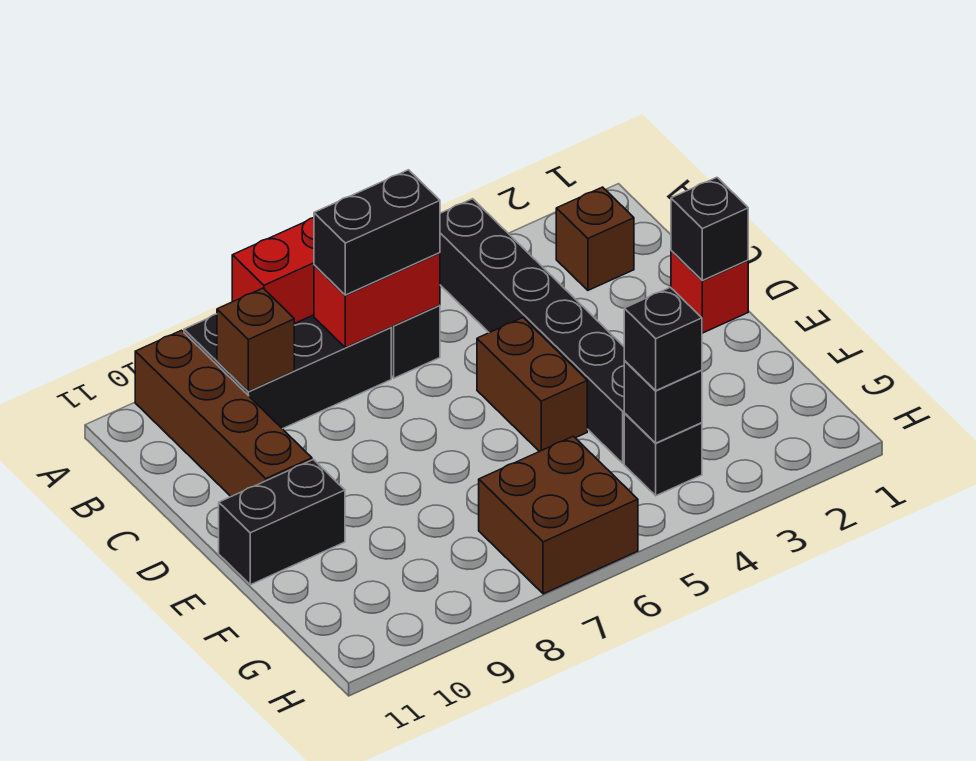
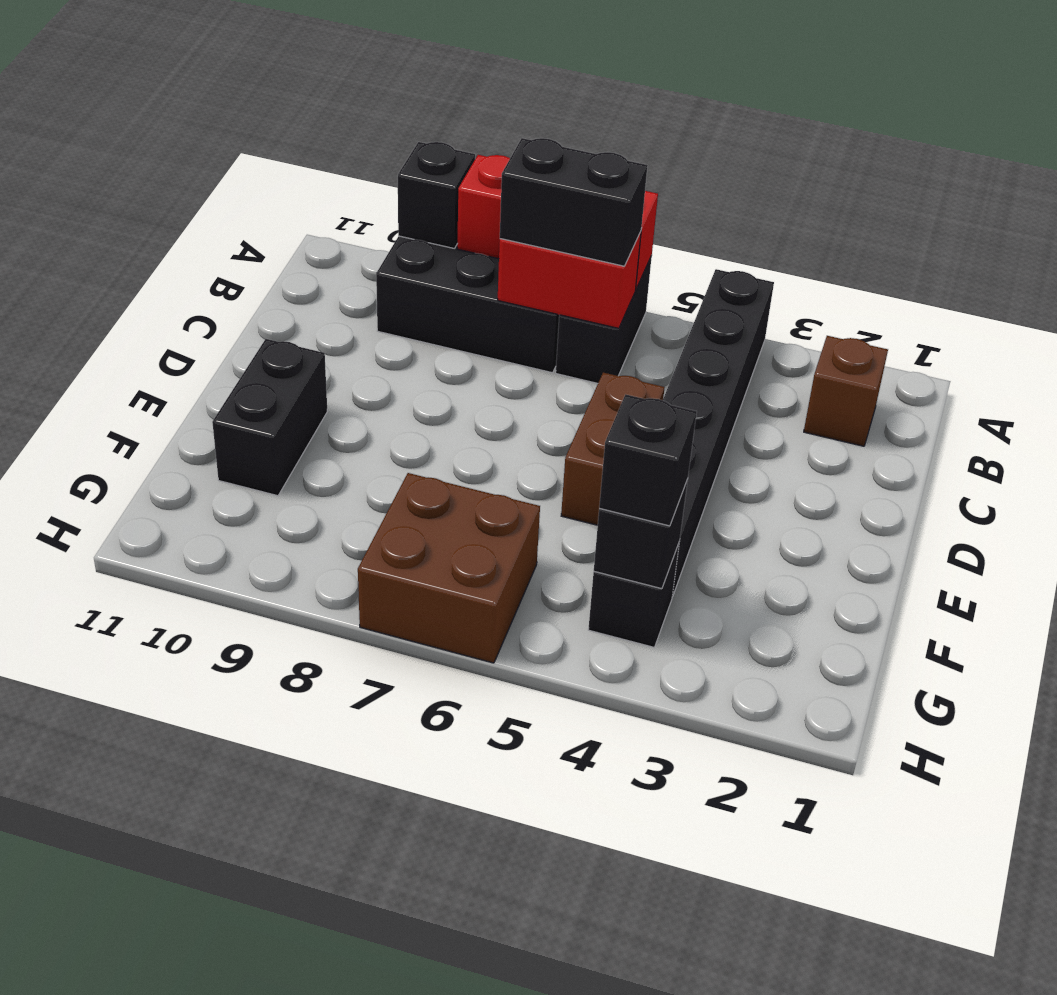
brown brick A10:D10 level 1 -> none
brown brick B9 level 2 -> none
red brick D1 level 1 -> none
black brick D1 level 2 -> black brick A9 level 2
black brick E10:E11 level 1 -> black brick E10:F10 level 1

